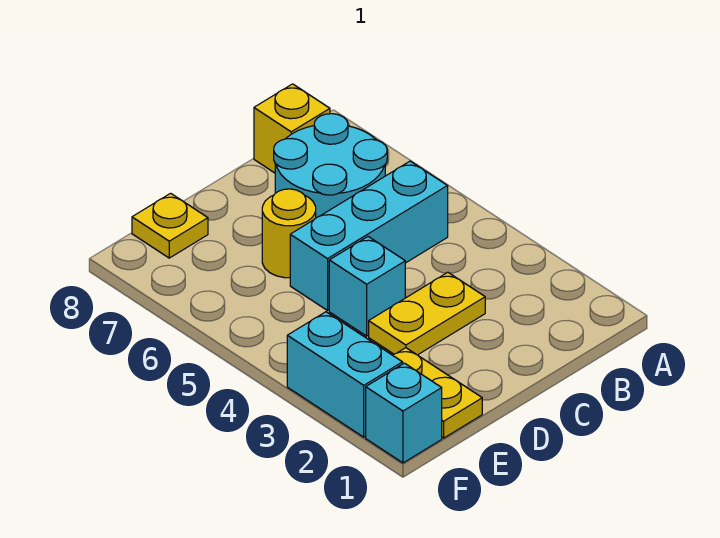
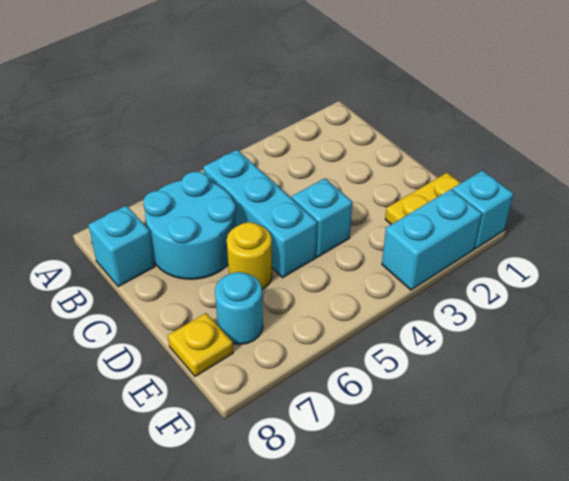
yellow brick B8 level 1 -> cyan brick B8 level 1
yellow plate C3:D3 level 1 -> none
none -> cyan round brick E7 level 1

